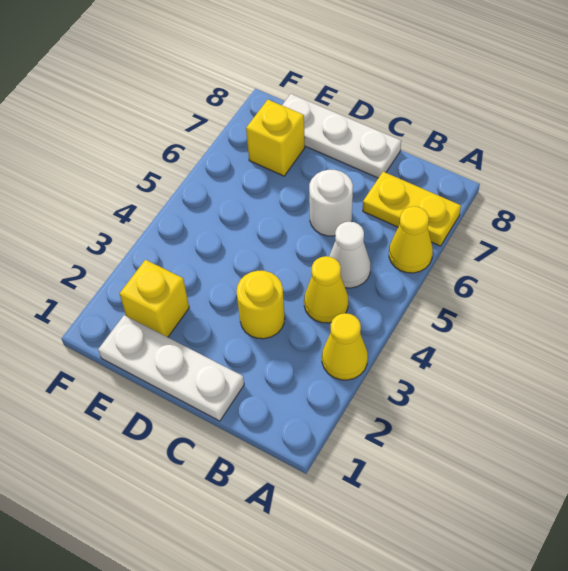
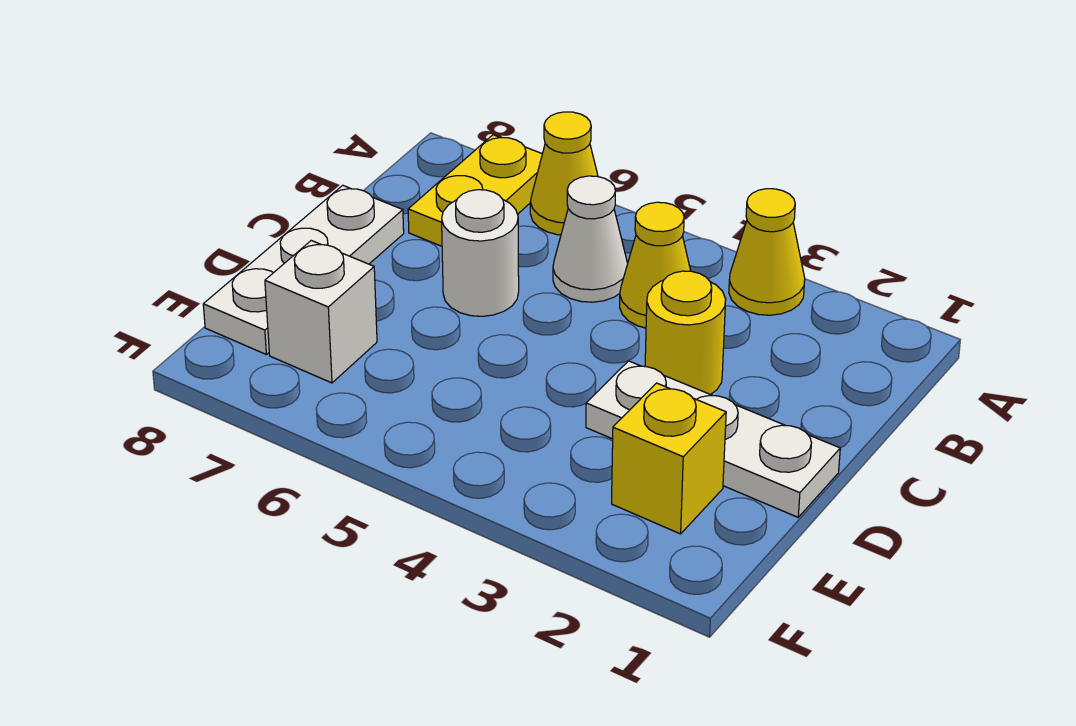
white plate C1:E1 level 1 -> white plate D1:D3 level 1
yellow brick E7 level 1 -> white brick E7 level 1

